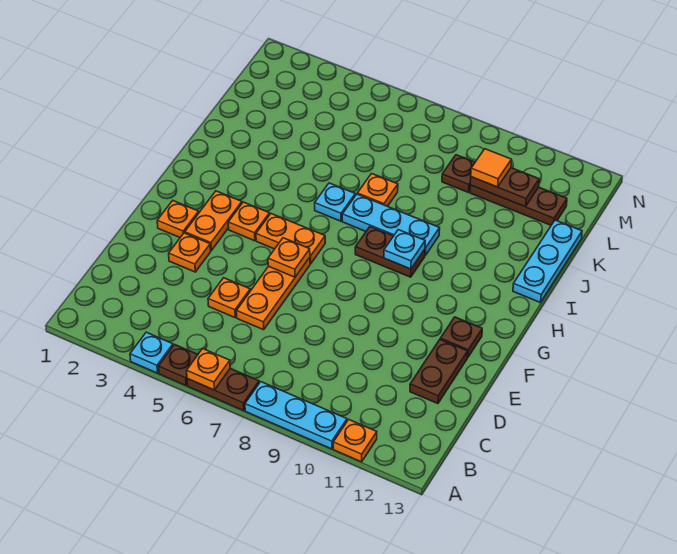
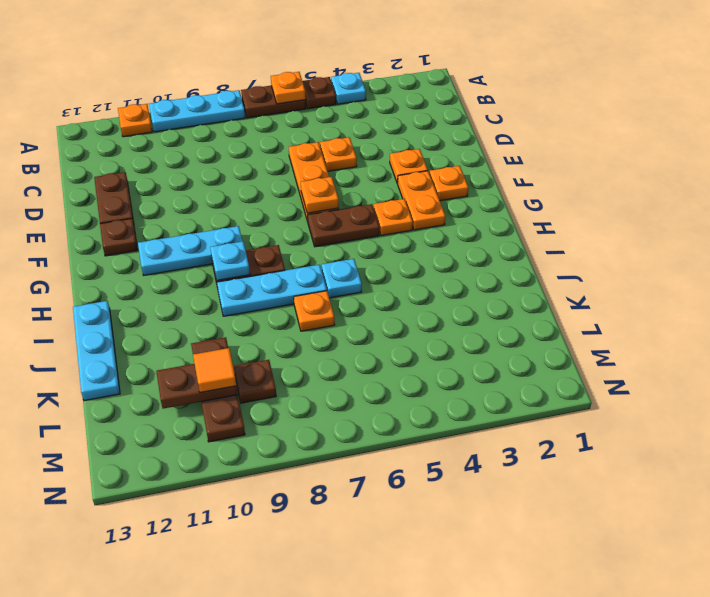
orange plate G5:G6 level 1 -> brown plate G5:G6 level 1
none -> cyan plate G9:G11 level 1
brown plate L10:L12 level 1 -> brown plate K10:M10 level 1

